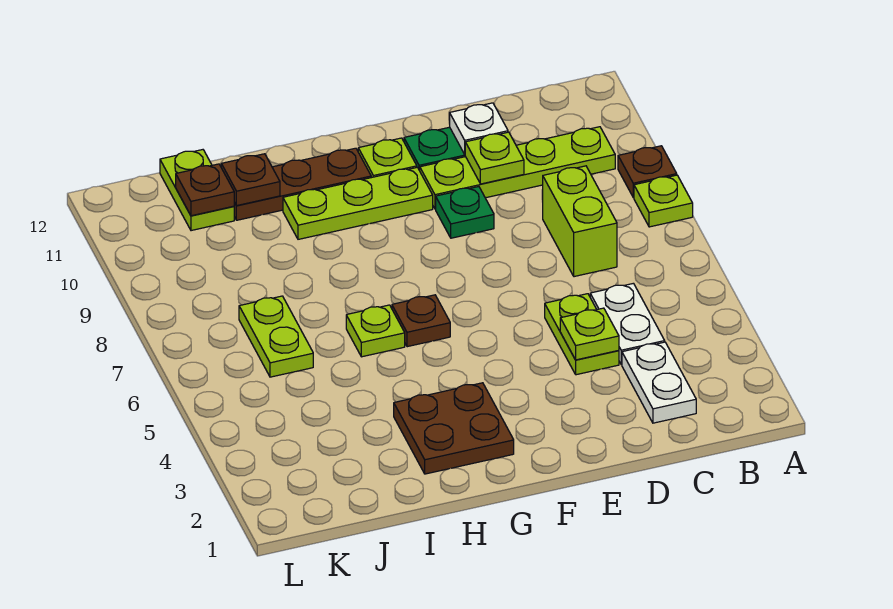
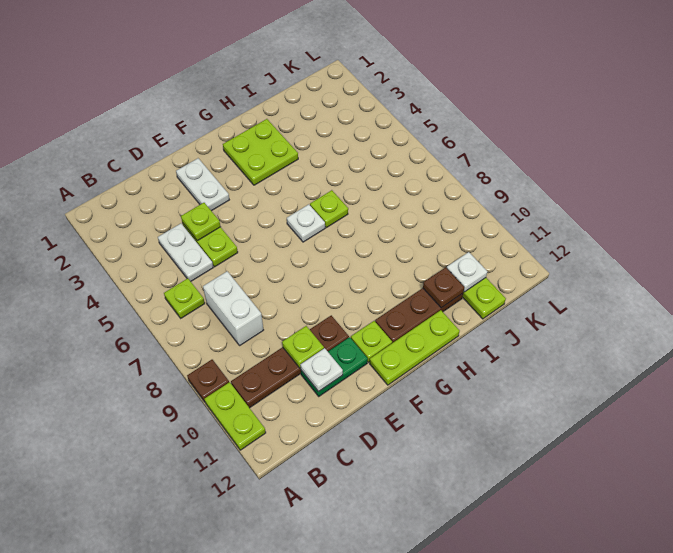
lime plate A8 level 1 -> lime plate B6 level 1
lime plate B10:E10 level 1 -> brown plate B10:E10 level 1
white plate C2:C3 level 1 -> white plate E2:E3 level 1
lime brick C7:C8 level 1 -> white brick C7:C8 level 1
green plate E9 level 1 -> none
lime plate F10:H10 level 1 -> lime plate F12:H12 level 1
brown plate G2:H3 level 1 -> lime plate G2:H3 level 1
brown plate G6 level 1 -> white plate G6 level 1
lime plate J6:J7 level 1 -> lime plate A10:A11 level 1
brown plate J11 level 2 -> white plate J11 level 2

